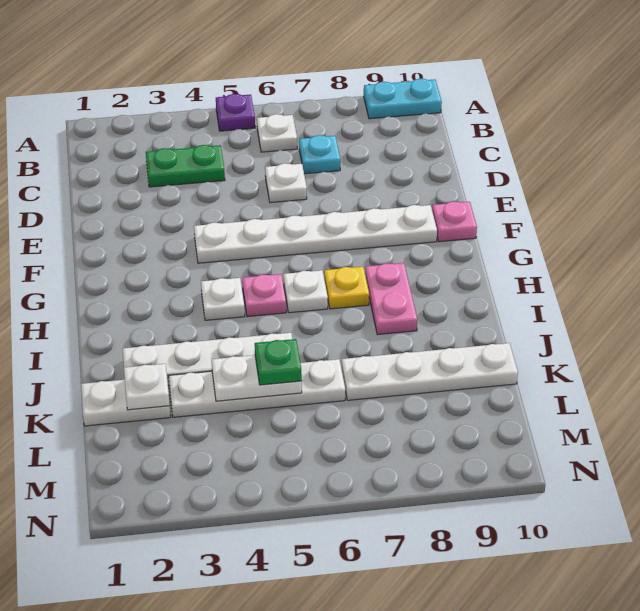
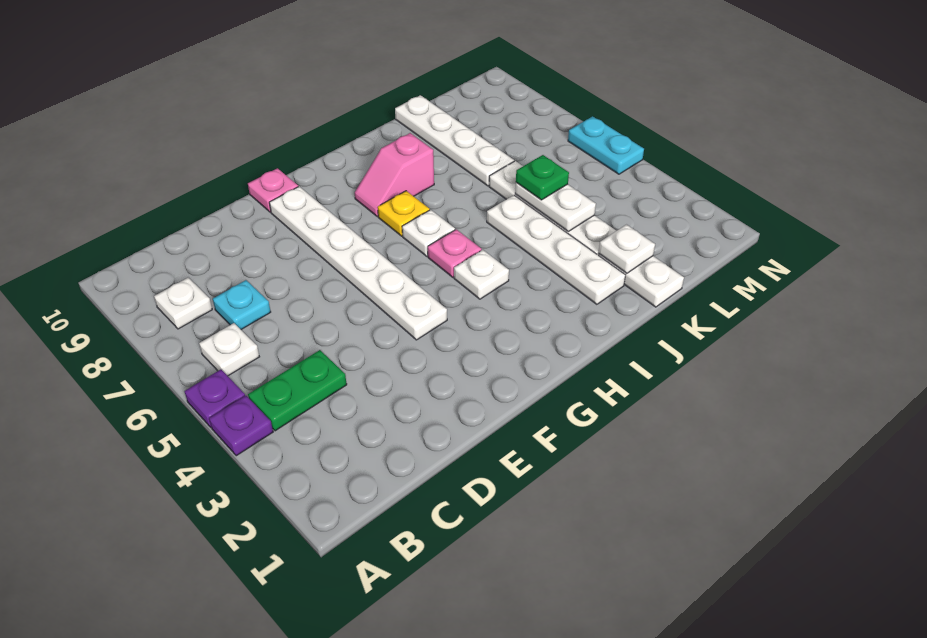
none -> purple plate A4 level 1
cyan plate A9:A10 level 1 -> cyan plate N5:N6 level 1
green plate C3:C4 level 1 -> green plate B4:C4 level 1
white plate D6 level 1 -> white plate B8 level 1
pink plate H8:I8 level 1 -> pink slope H8:I8 level 1 top I

